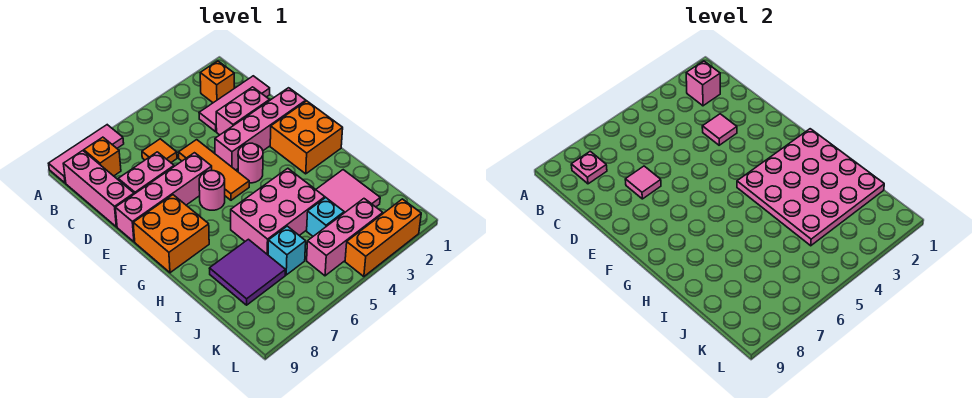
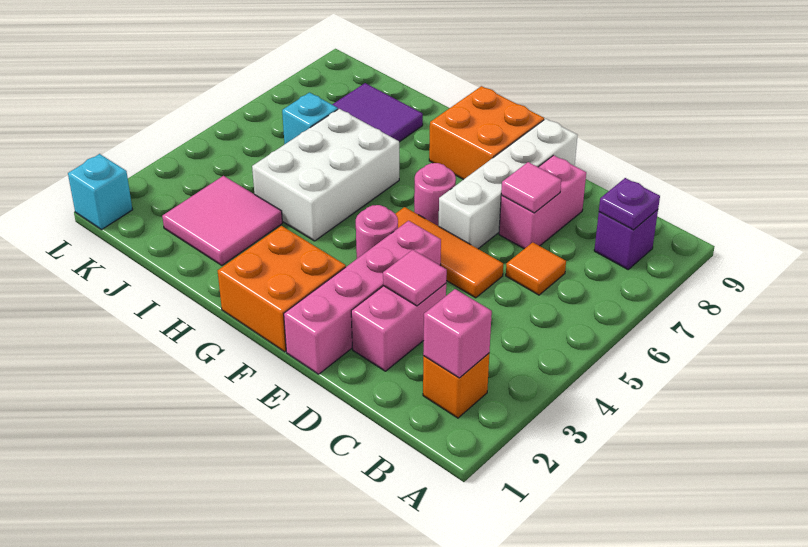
pink tile A7:A9 level 1 -> none
orange brick B8 level 1 -> purple brick B8 level 1
pink plate B8 level 2 -> purple plate B8 level 2
pink brick B9:D9 level 1 -> none
pink tile C1:C3 level 1 -> none
pink brick E6:E9 level 1 -> white brick E6:E9 level 1
pink plate G1:J4 level 2 -> none
pink brick H4:I6 level 1 -> white brick H4:I6 level 1
cyan brick J4 level 1 -> cyan brick L1 level 1
pink brick K3:K5 level 1 -> none
orange brick L2:L4 level 1 -> none

